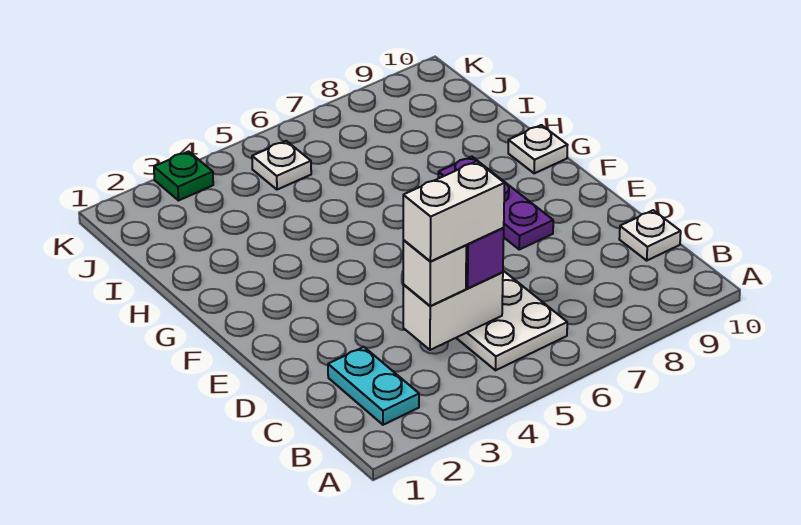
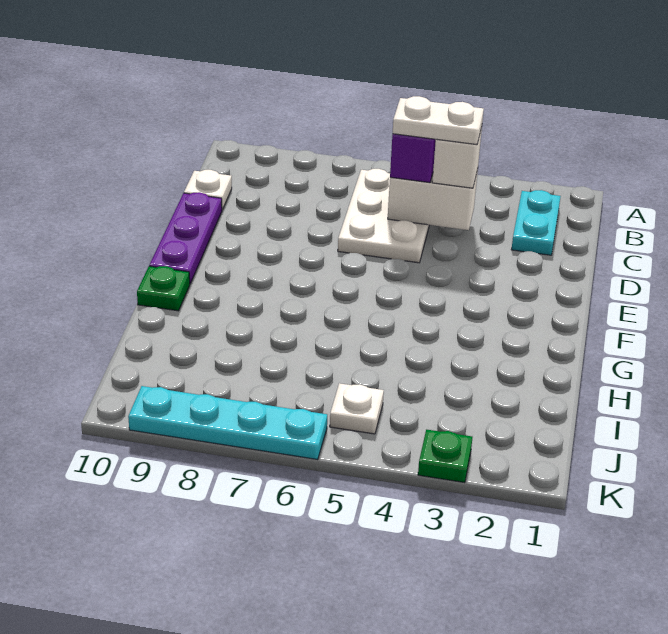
white brick C4:C5 level 4 -> white plate C4:C5 level 4
purple plate E8:G8 level 1 -> purple plate D10:F10 level 1
white plate G10 level 1 -> green plate G10 level 1
none -> cyan plate K6:K9 level 1

